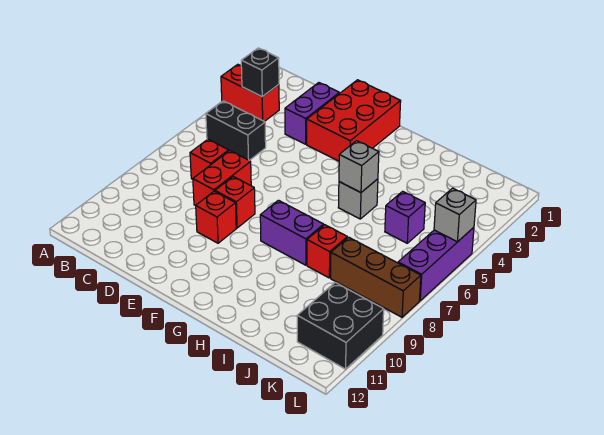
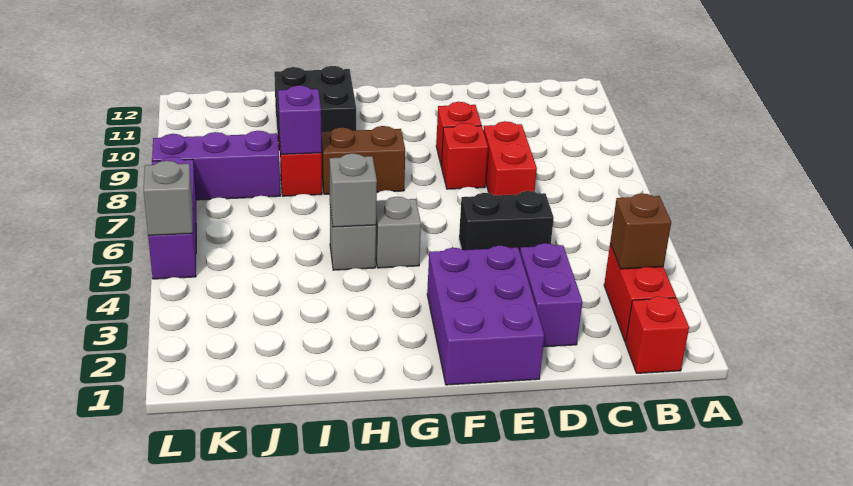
red brick A3:B3 level 1 -> red brick B2:B3 level 1
black brick B3 level 2 -> brown brick B3 level 2
black brick B5:C5 level 1 -> black brick D5:E5 level 1
red brick C7 level 1 -> red brick B1 level 1
red brick E1:F3 level 1 -> purple brick E1:F3 level 1
none -> grey brick G5 level 1
purple brick G8:H8 level 1 -> brown brick G8:H8 level 1
purple brick J5 level 1 -> purple brick I8 level 2
brown brick J8:L8 level 1 -> purple brick J8:L8 level 1
black brick K10:L11 level 1 -> black brick H10:I11 level 1

